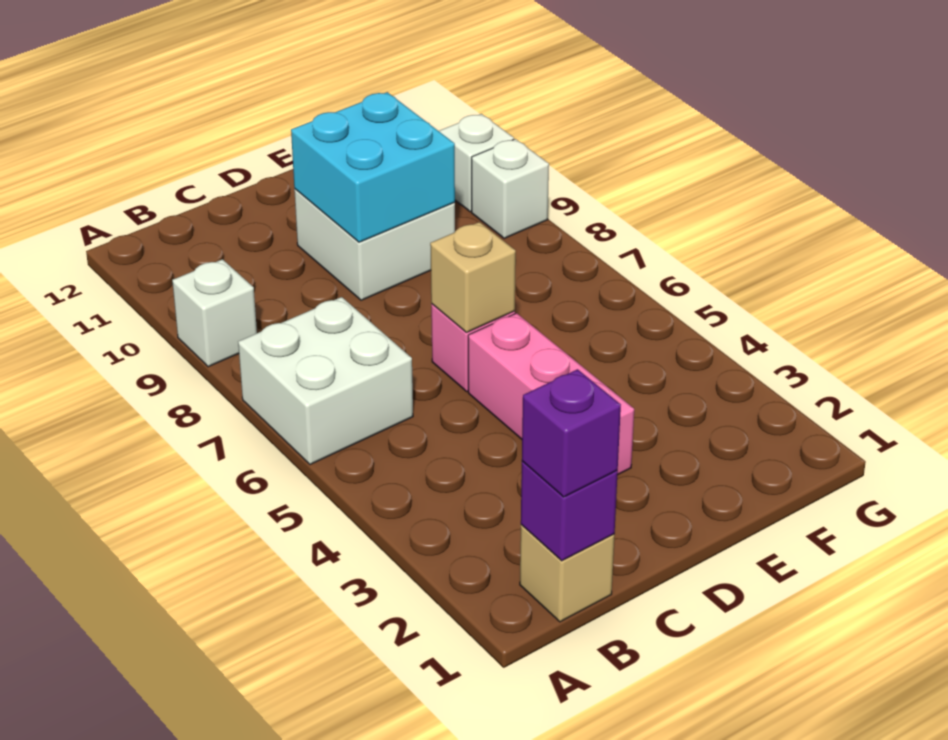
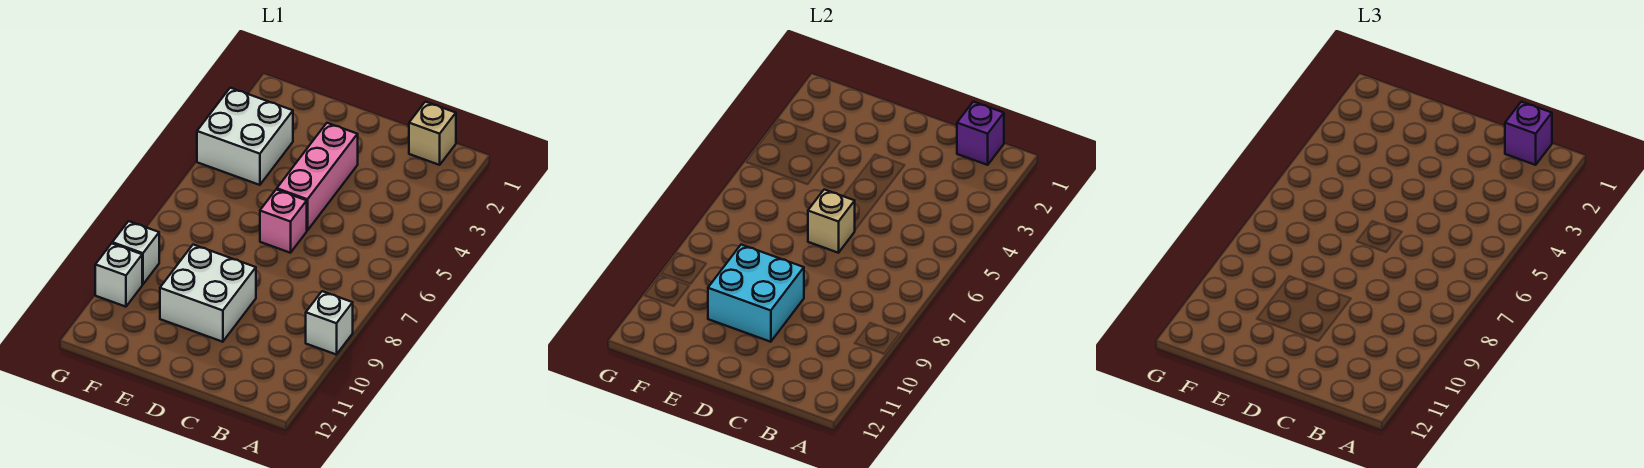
white brick A6:B7 level 1 -> white brick F3:G4 level 1

